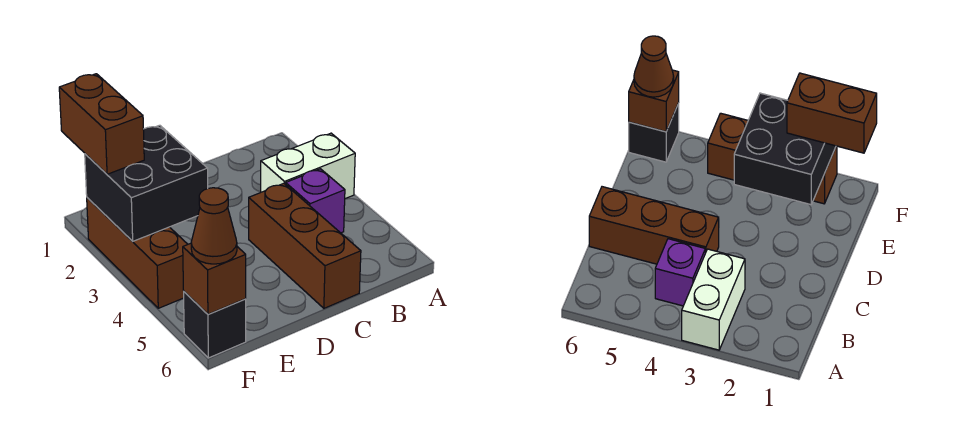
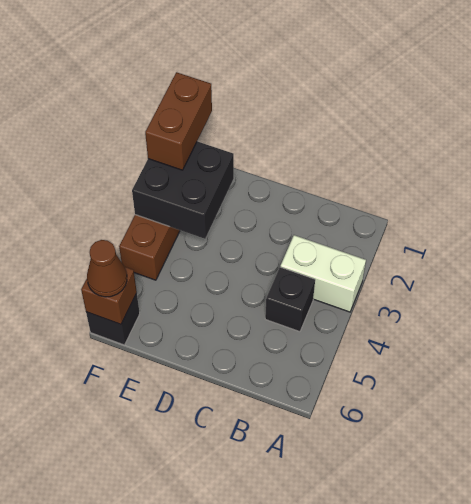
purple brick B4 level 1 -> black brick B4 level 1
brown brick C4:C6 level 1 -> none

